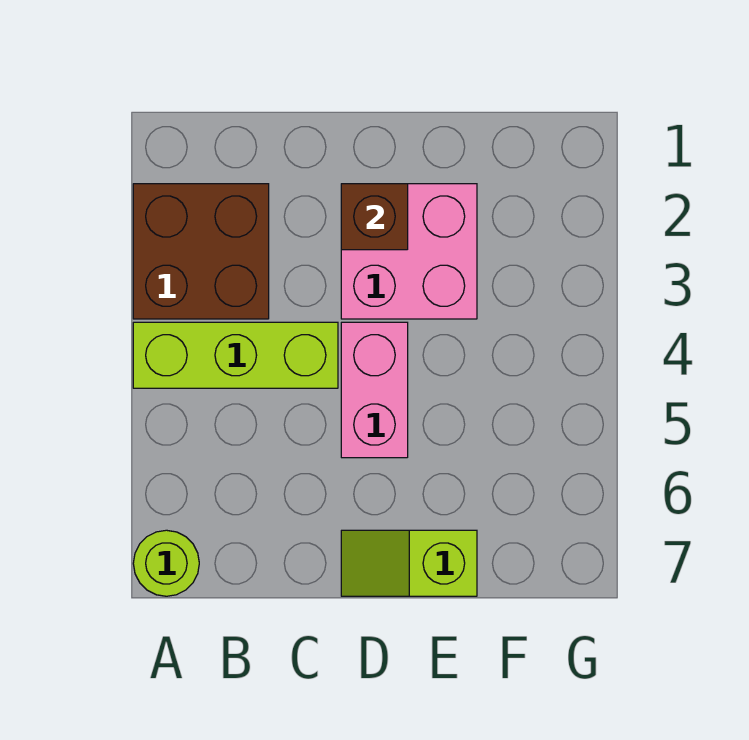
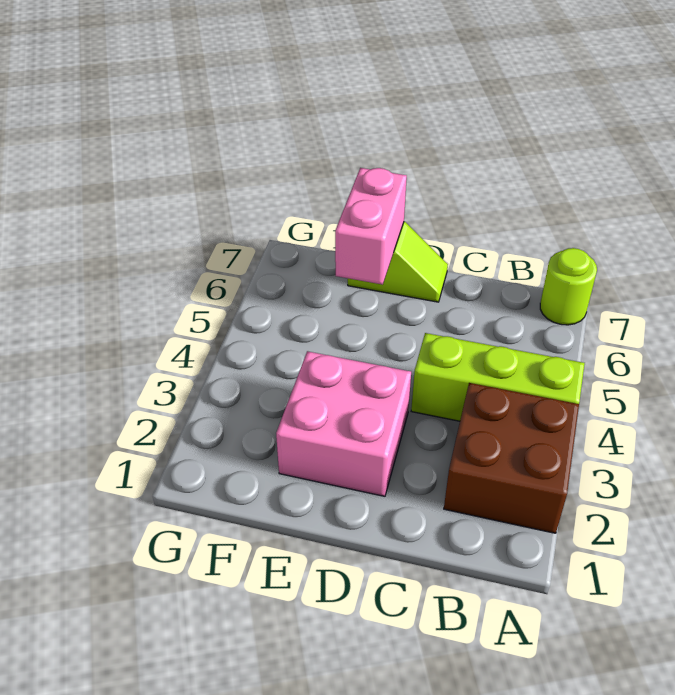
brown brick D2 level 2 -> none
pink brick D4:D5 level 1 -> pink brick E6:E7 level 2

